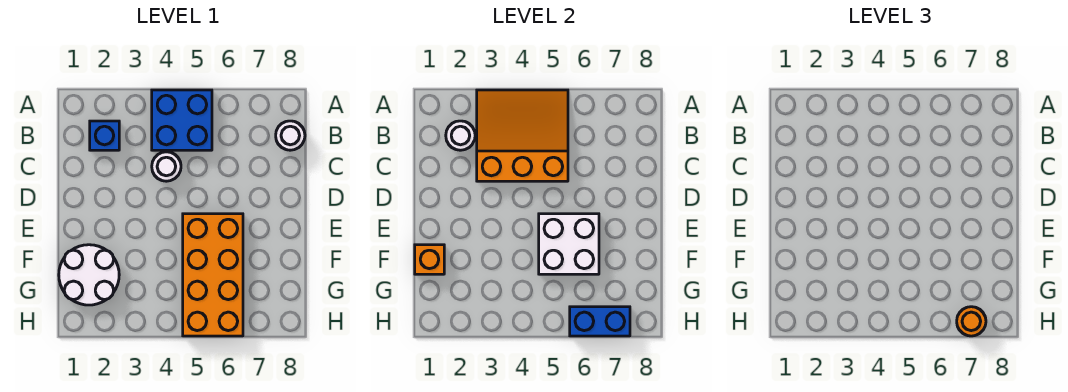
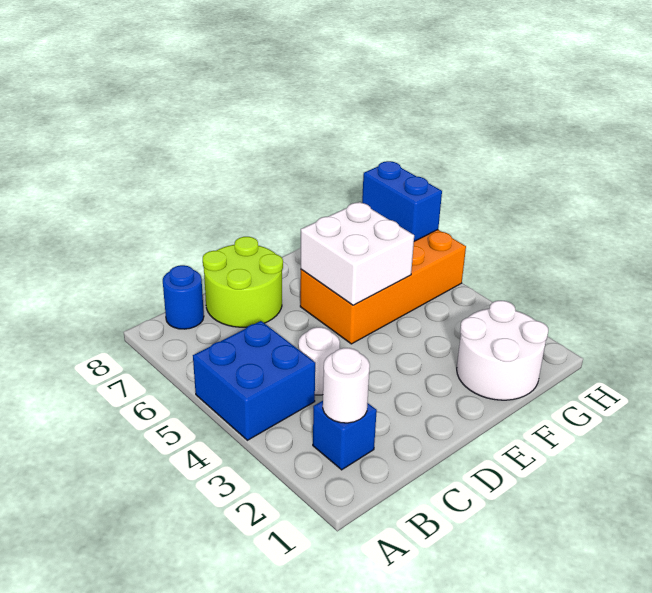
orange slope A3:C5 level 2 top C -> none
white round brick B8 level 1 -> blue round brick B8 level 1
none -> lime round brick C7:D8 level 1
orange brick F1 level 2 -> none
orange round brick H7 level 3 -> none

